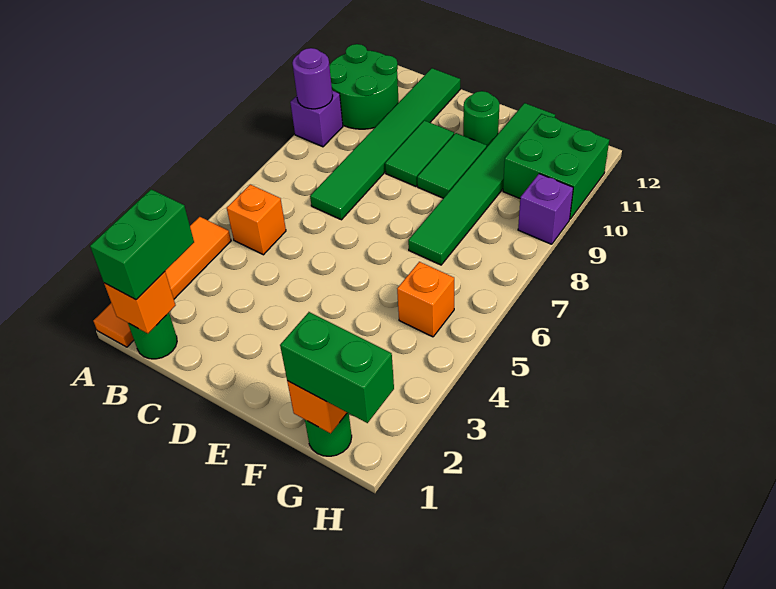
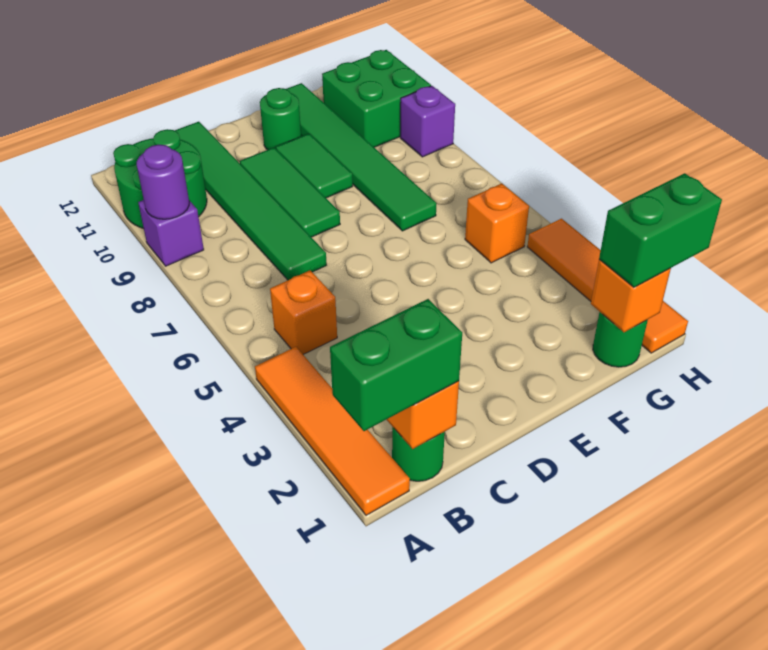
green brick B1:B2 level 3 -> green brick A1:B1 level 3
green tile D9:D10 level 1 -> green tile D8:D10 level 1
none -> orange tile H1:H4 level 1

